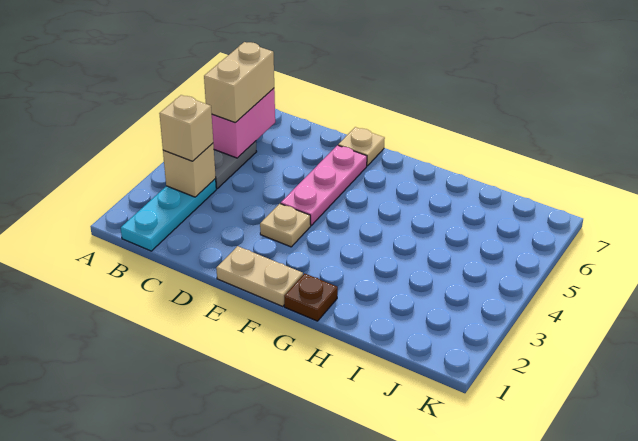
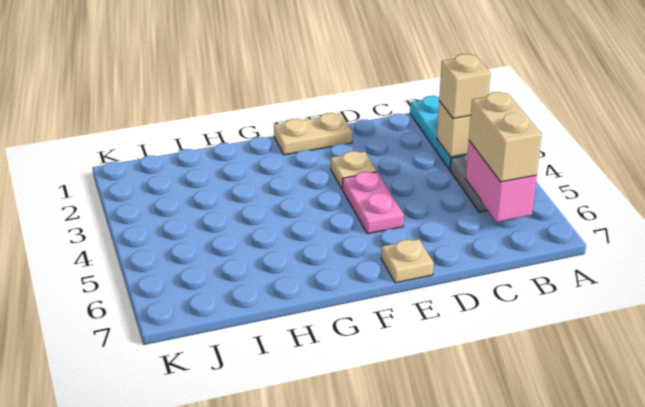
pink plate E4:E6 level 1 -> pink plate E4:E5 level 1
brown plate G1 level 1 -> none

